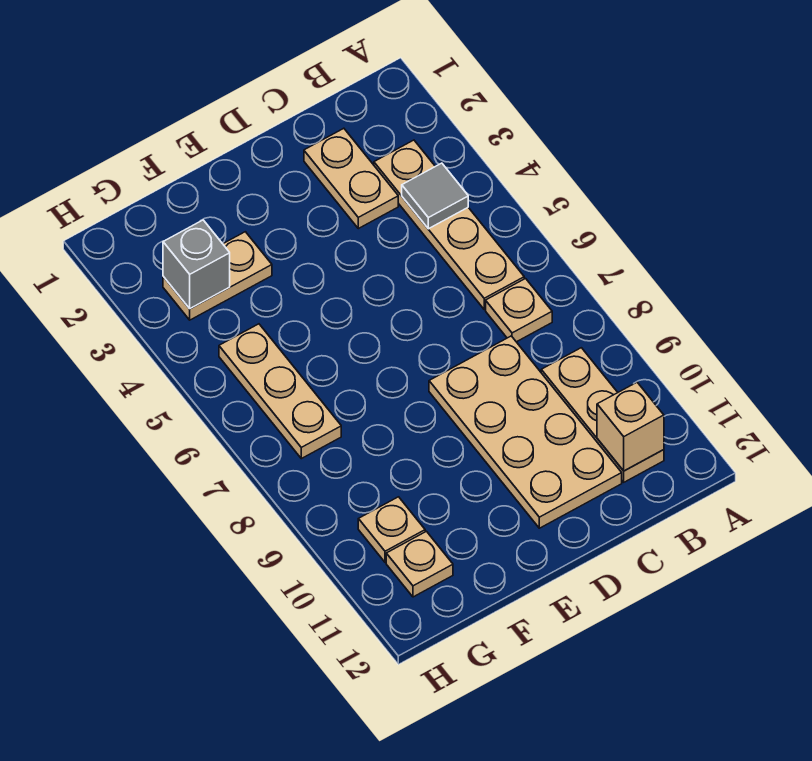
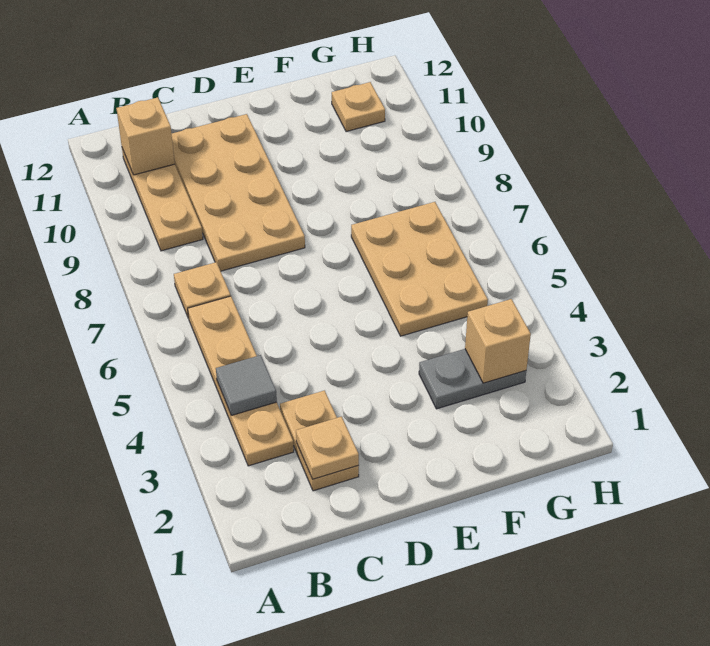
tan plate F3:G3 level 1 -> grey plate F3:G3 level 1
grey brick G3 level 2 -> tan brick G3 level 2
tan plate G5:G7 level 1 -> tan plate F5:G7 level 1
tan plate G10 level 1 -> tan plate C2 level 2

